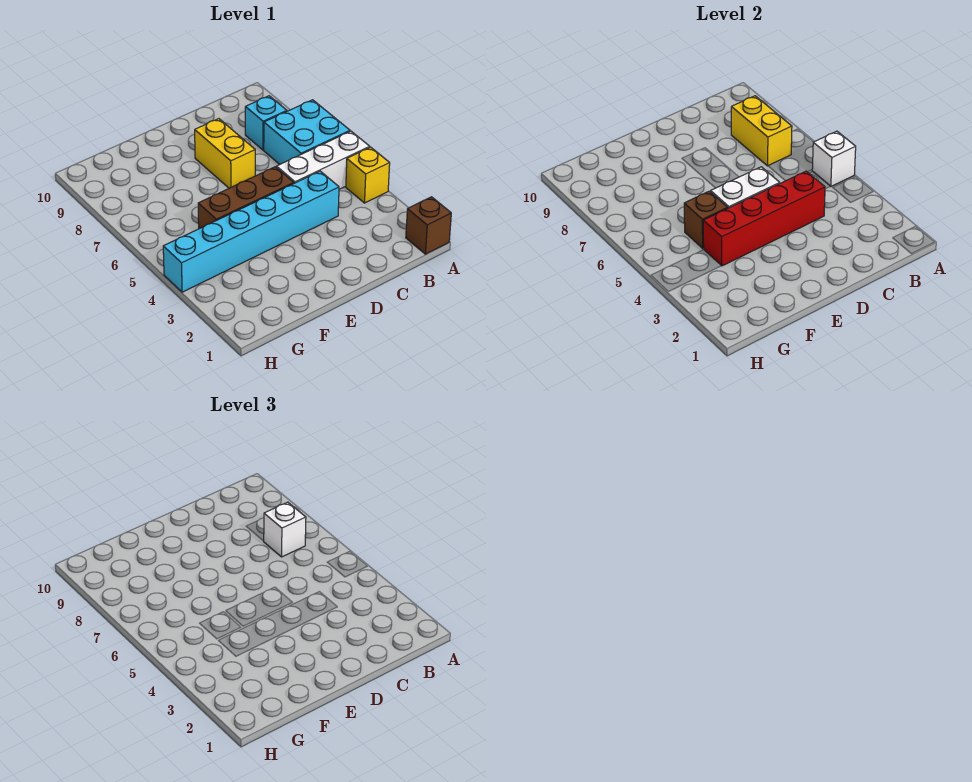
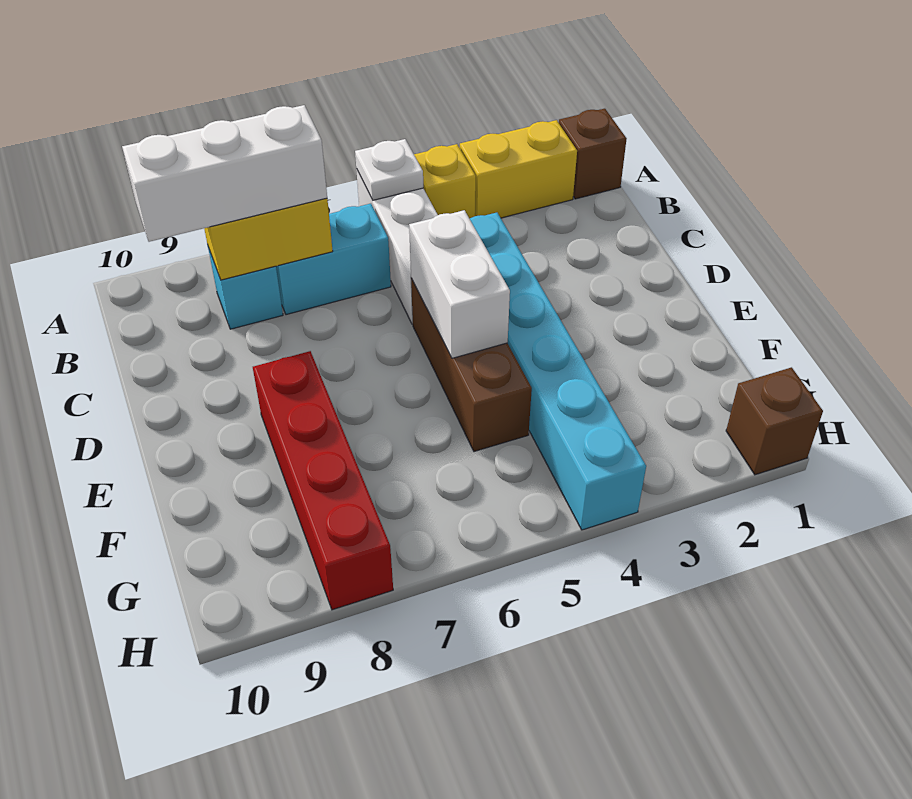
white brick A5 level 2 -> white plate A5 level 2
cyan brick A6:B7 level 1 -> cyan brick B6:B7 level 1
white brick B7 level 3 -> white brick B7:B9 level 3
red brick C4:F4 level 2 -> red brick E8:H8 level 1
yellow brick D7:D8 level 1 -> yellow brick A2:A3 level 1
brown brick F5 level 2 -> brown brick H1 level 1

